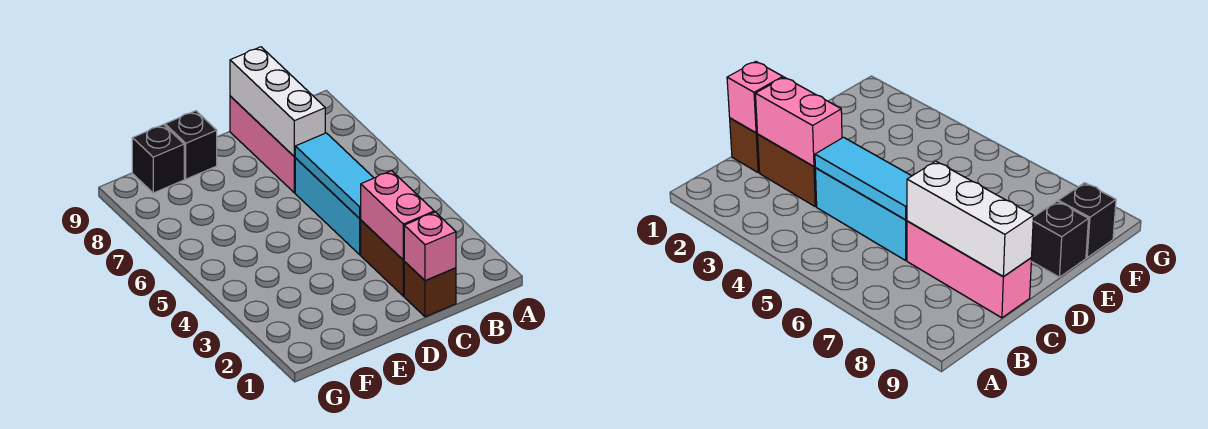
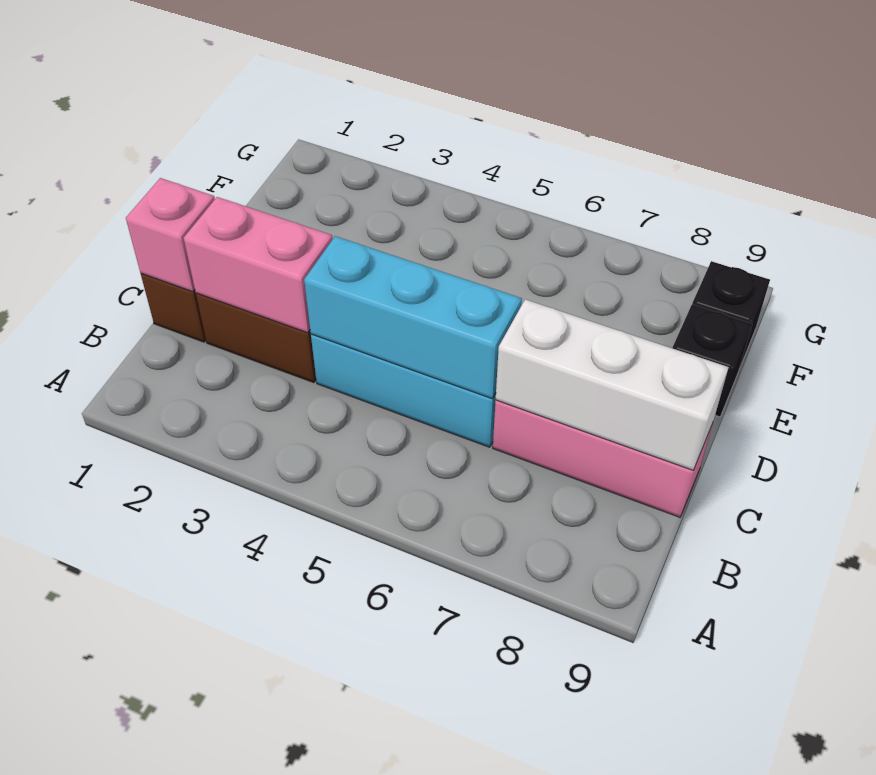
cyan tile C4:C6 level 2 -> cyan brick C4:C6 level 2

